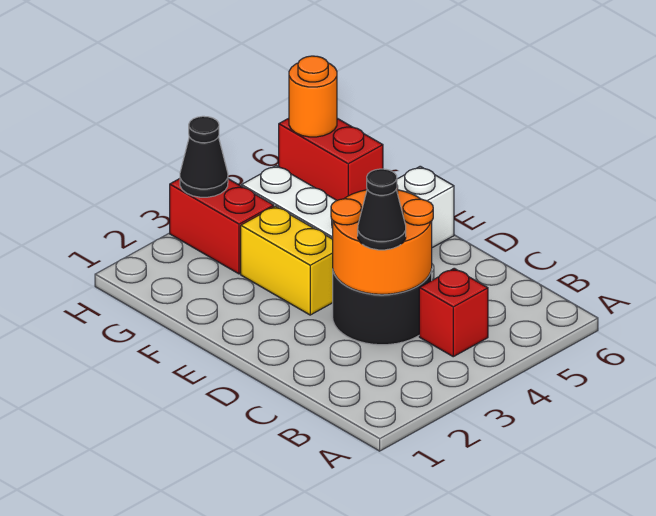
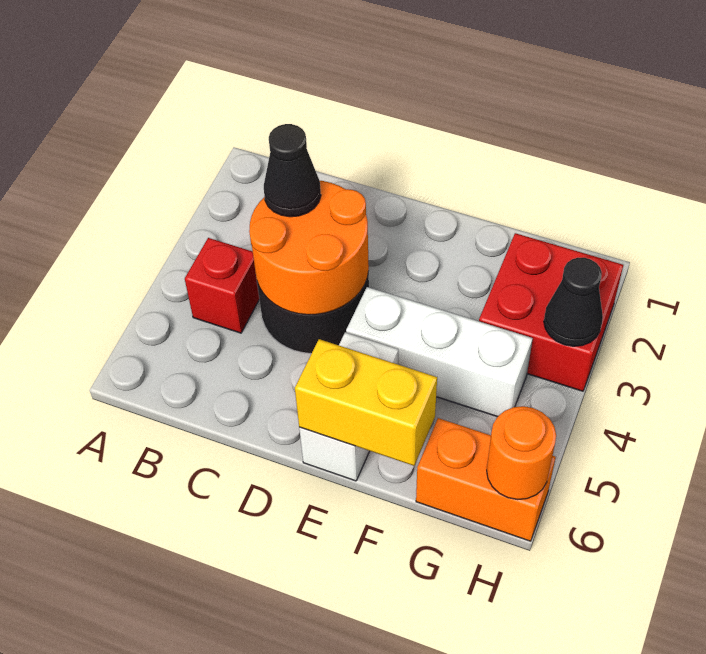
yellow brick E3:F3 level 1 -> yellow brick E6:F6 level 2
red brick G3:H3 level 1 -> red brick G2:H3 level 1
red brick G6:H6 level 1 -> orange brick G6:H6 level 1

